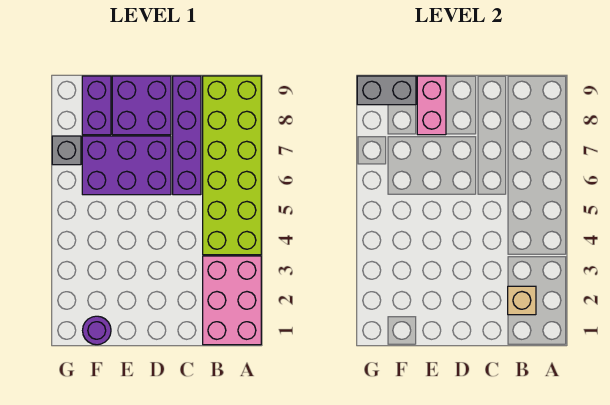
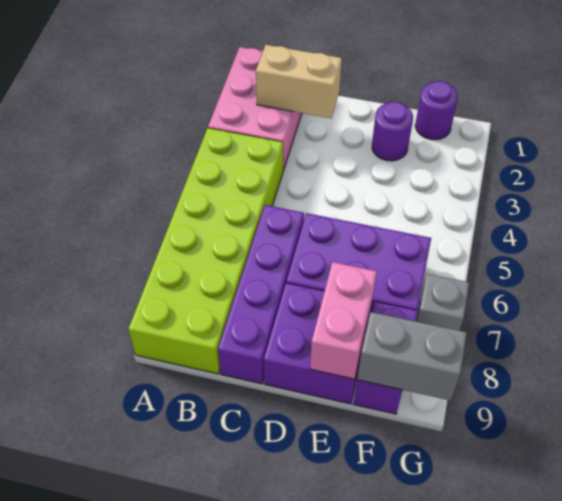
tan brick B2 level 2 -> tan brick B2:C2 level 2
none -> purple round brick E2 level 1

